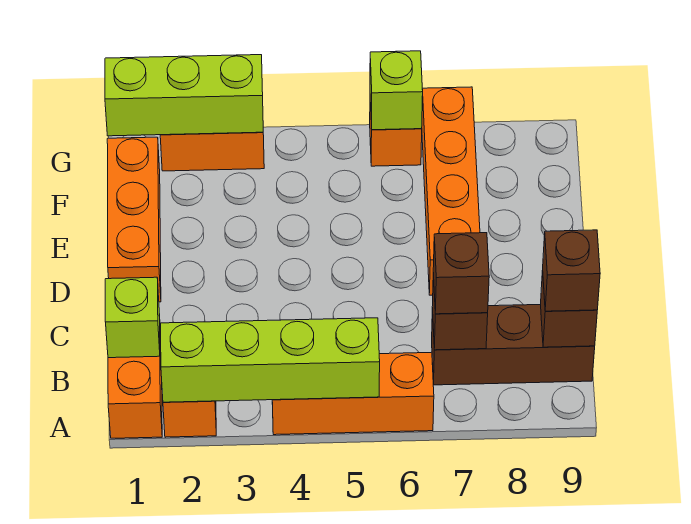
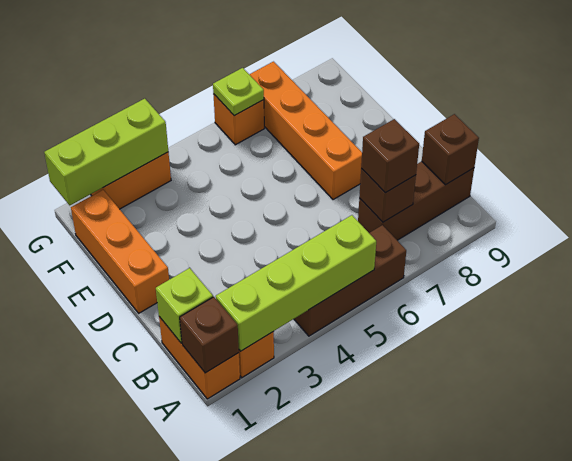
orange brick A4:A6 level 1 -> brown brick A4:A6 level 1
brown brick B9 level 3 -> brown brick A1 level 2
lime brick G6 level 2 -> lime plate G6 level 2

